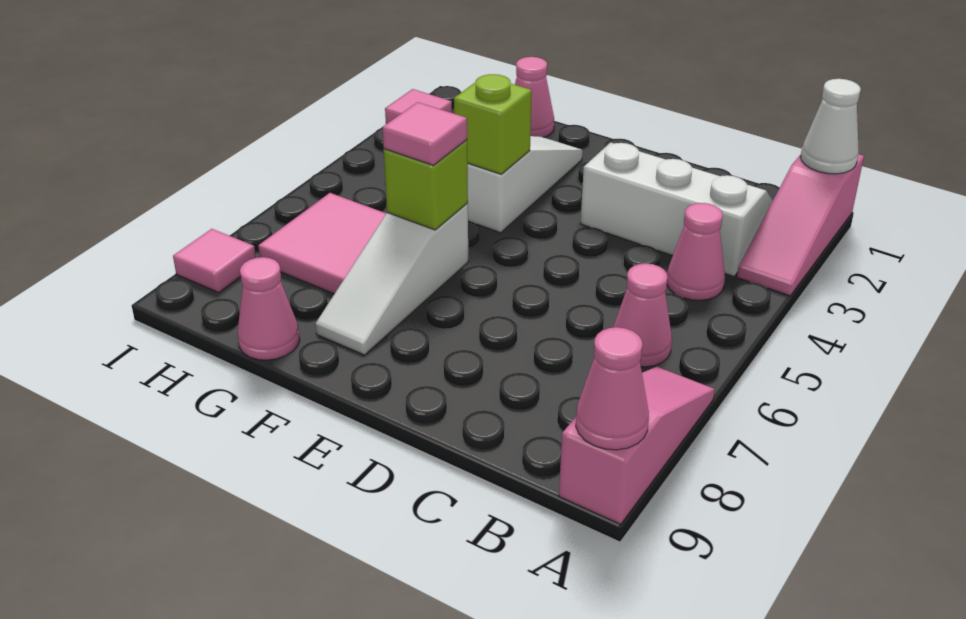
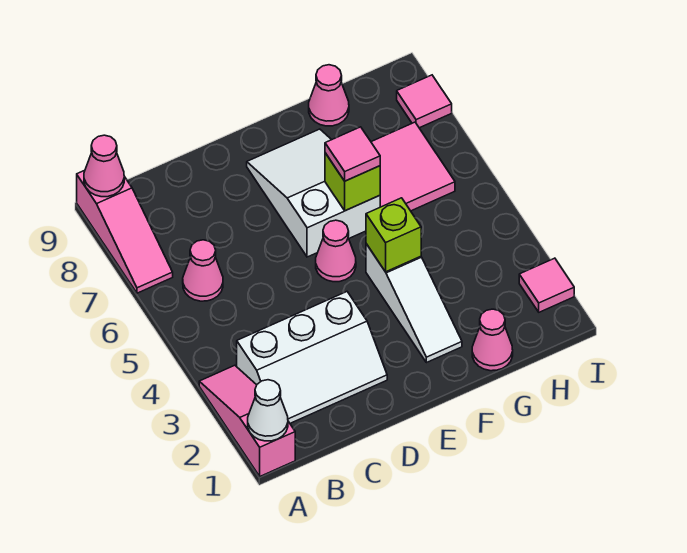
pink cone B4 level 1 -> pink cone E5 level 1
white slope F6:F8 level 1 top 6 -> white slope E6:F8 level 1 top 6

